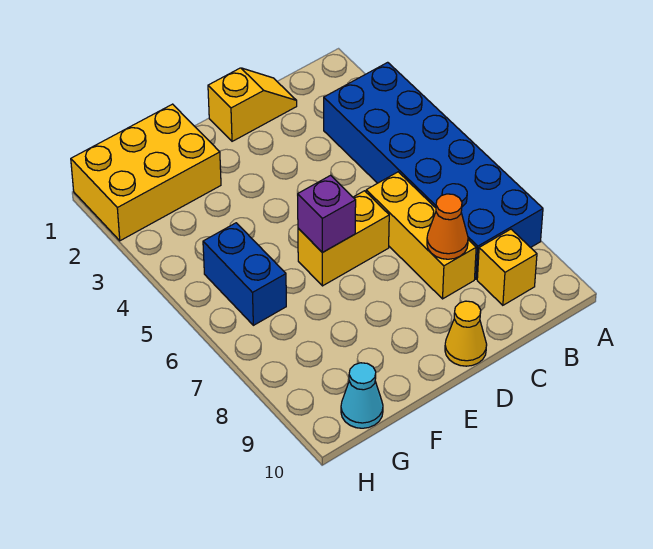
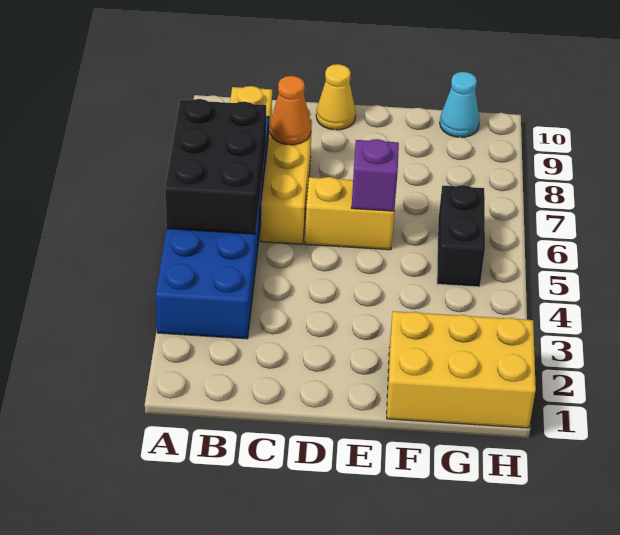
none -> black brick A5:B7 level 2
yellow slope C1:D1 level 1 top D -> none
blue brick G5:G6 level 1 -> black brick G5:G6 level 1

